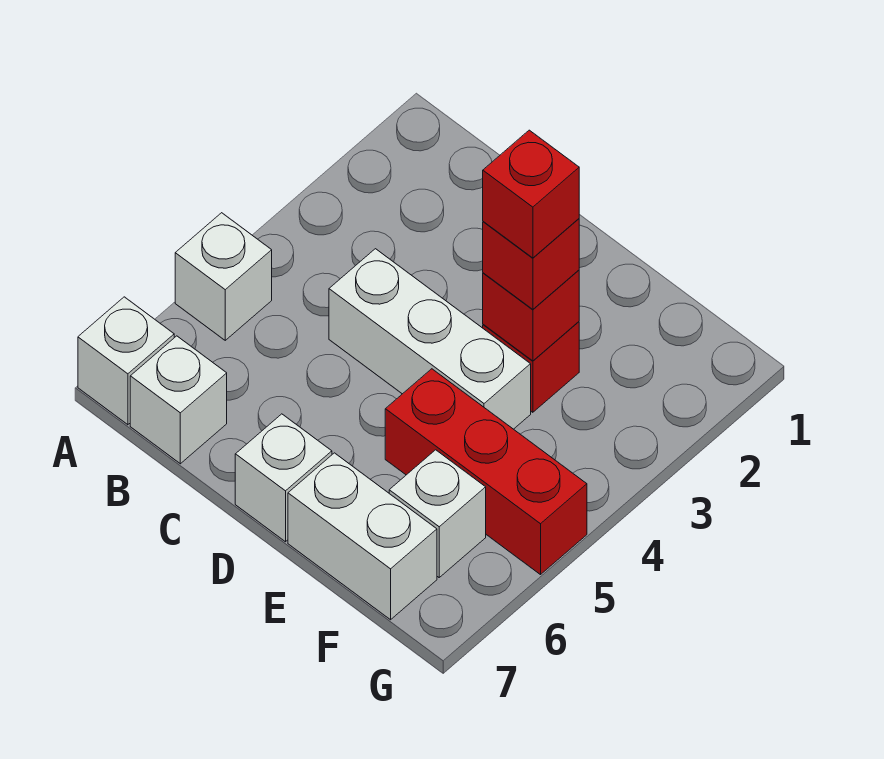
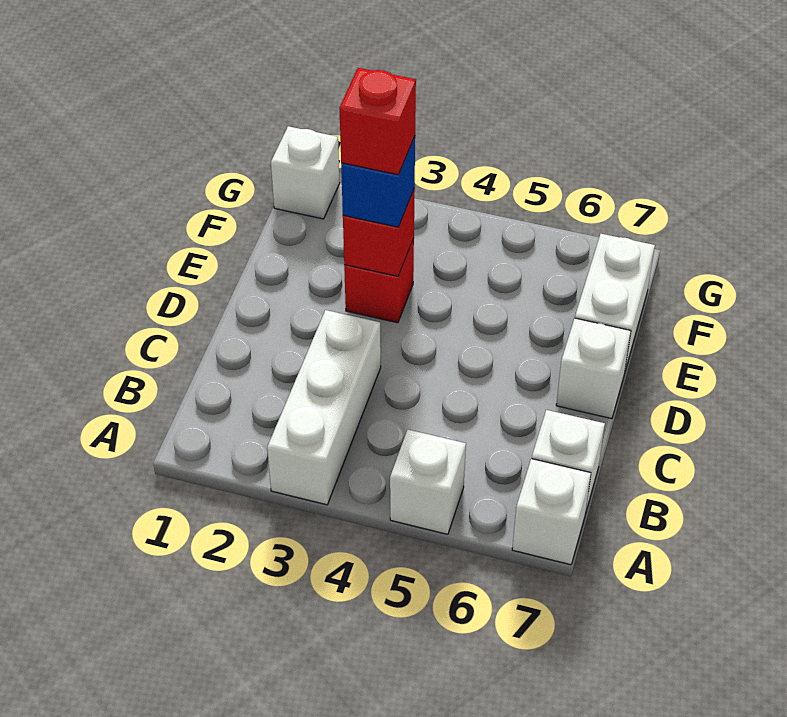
white brick C4:E4 level 1 -> white brick A3:C3 level 1
red brick E3 level 3 -> blue brick E3 level 3
red brick E5:G5 level 1 -> none
white brick F6 level 1 -> white brick G1 level 1

